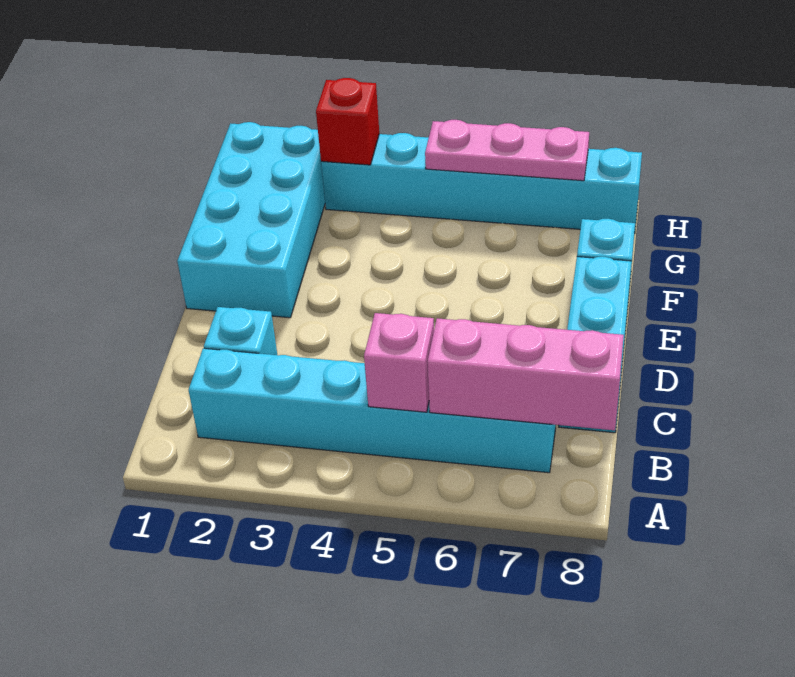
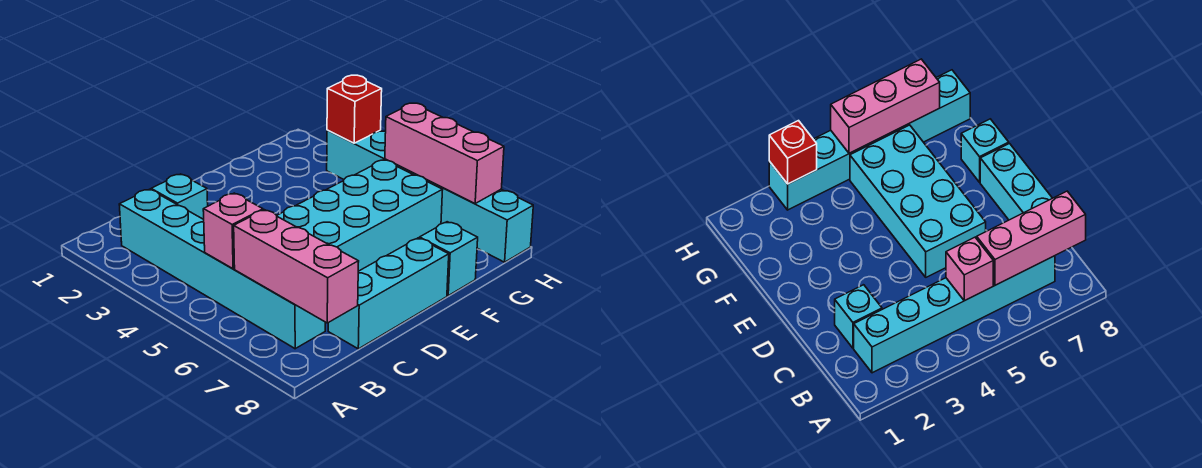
cyan brick E1:H2 level 1 -> cyan brick D5:G6 level 1
pink plate H5:H7 level 2 -> pink brick H5:H7 level 2

